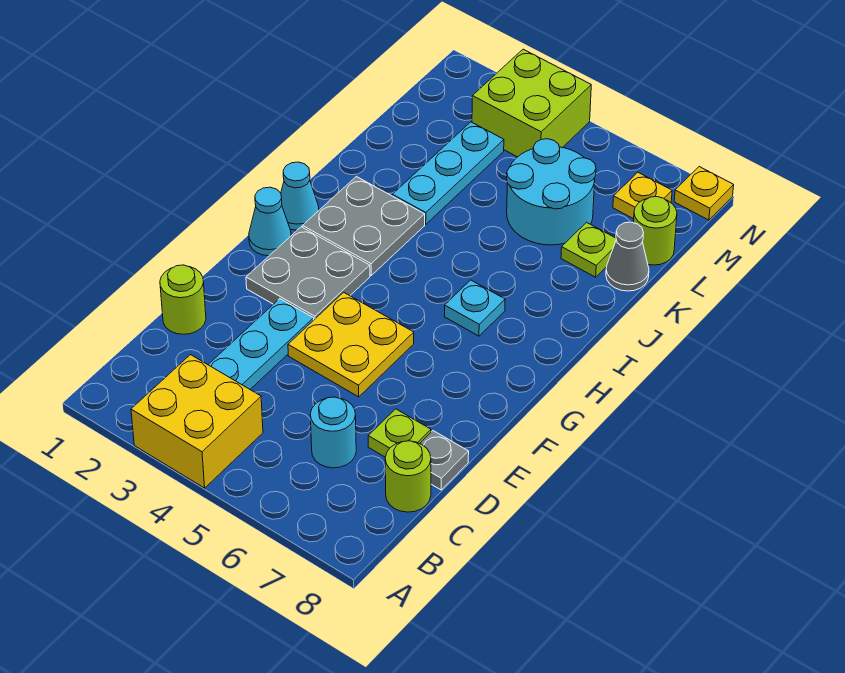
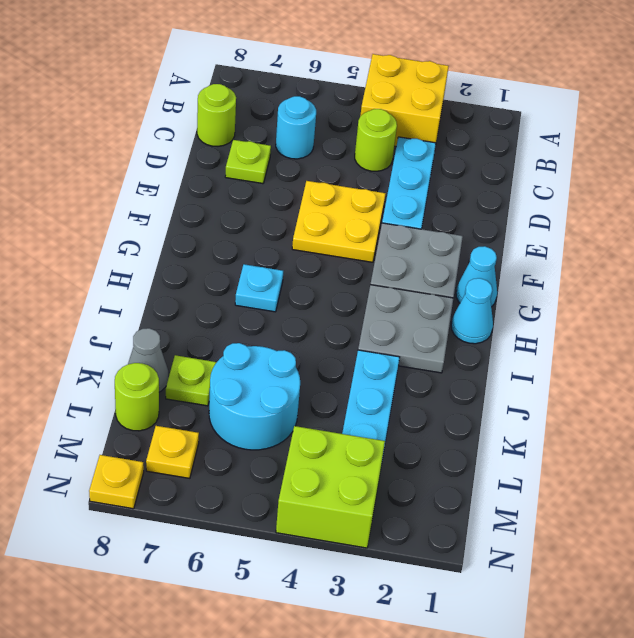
lime round brick D1 level 1 -> lime round brick C4 level 1
grey plate D8 level 1 -> none

